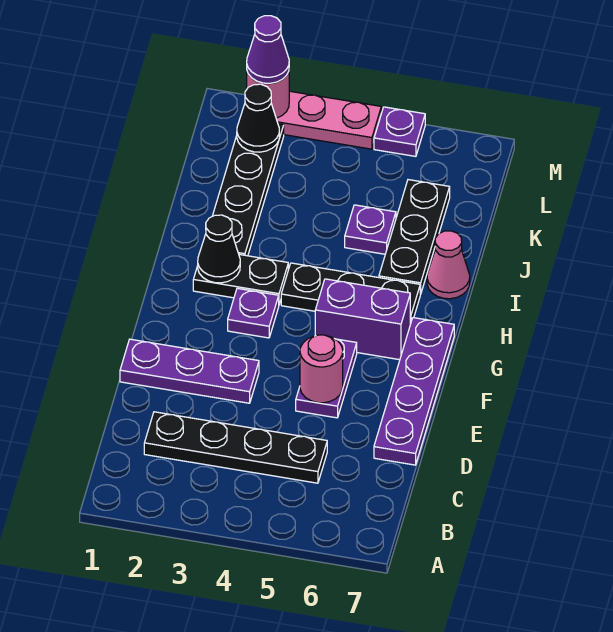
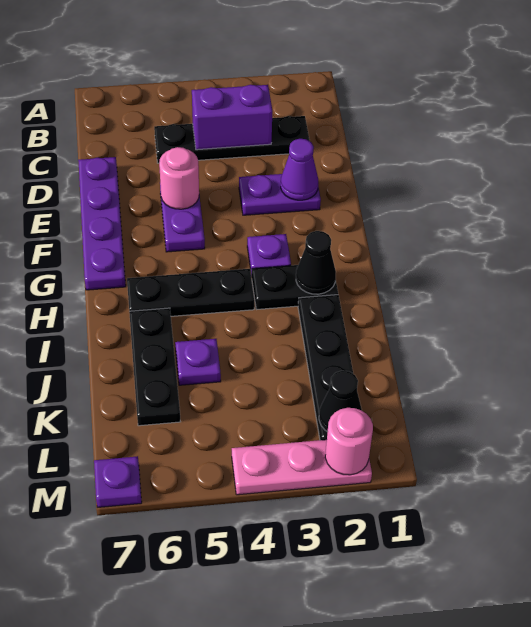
purple plate E1:E3 level 1 -> purple plate E2:E3 level 1
purple brick G5:G6 level 1 -> purple brick C3:C4 level 2
pink cone I7 level 1 -> none
purple cone M2 level 3 -> purple cone E2 level 2
purple plate M5 level 1 -> purple plate M7 level 1

